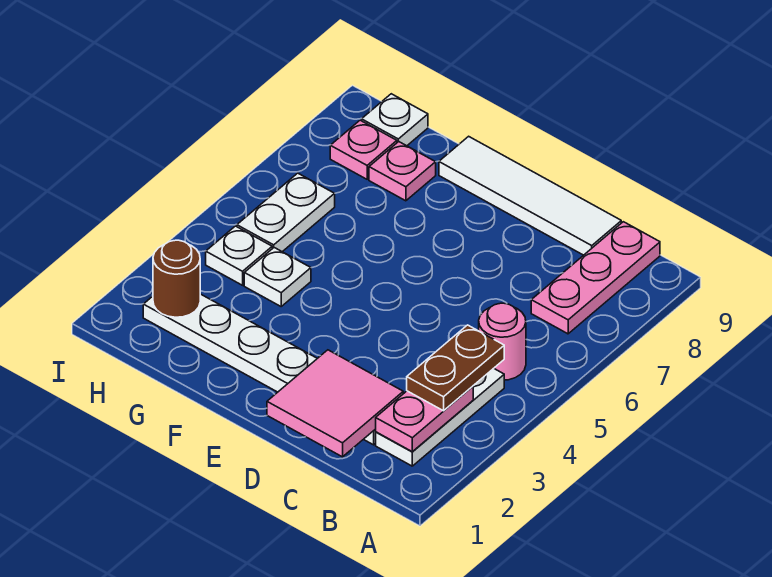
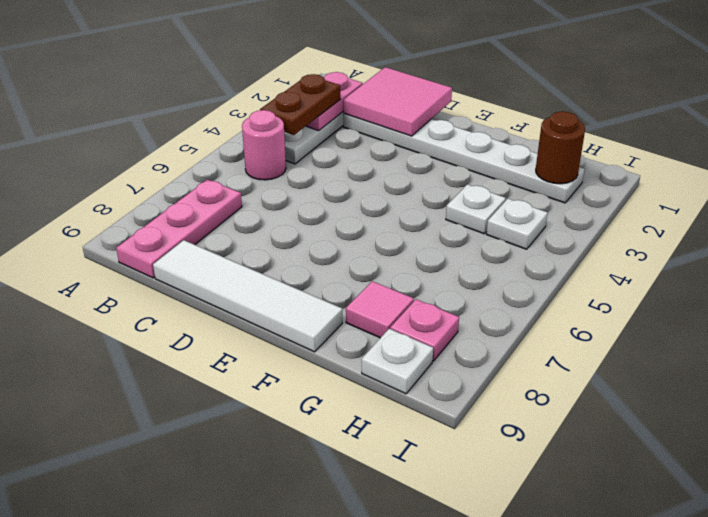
pink plate G8 level 1 -> pink tile G8 level 1
white plate H5:H6 level 1 -> none

